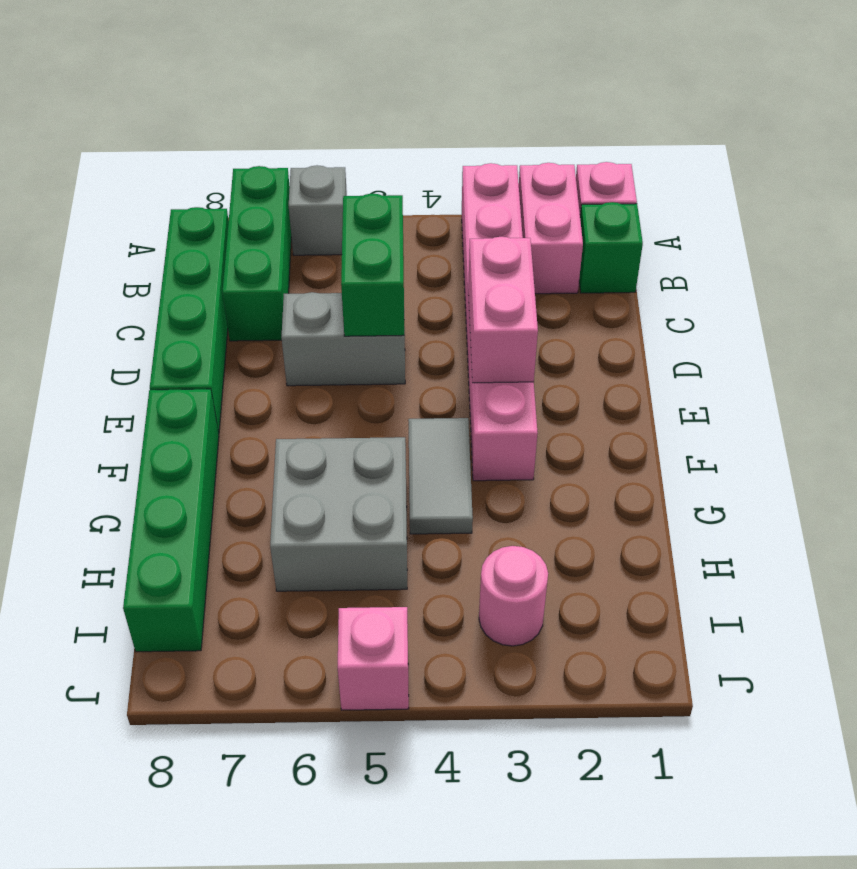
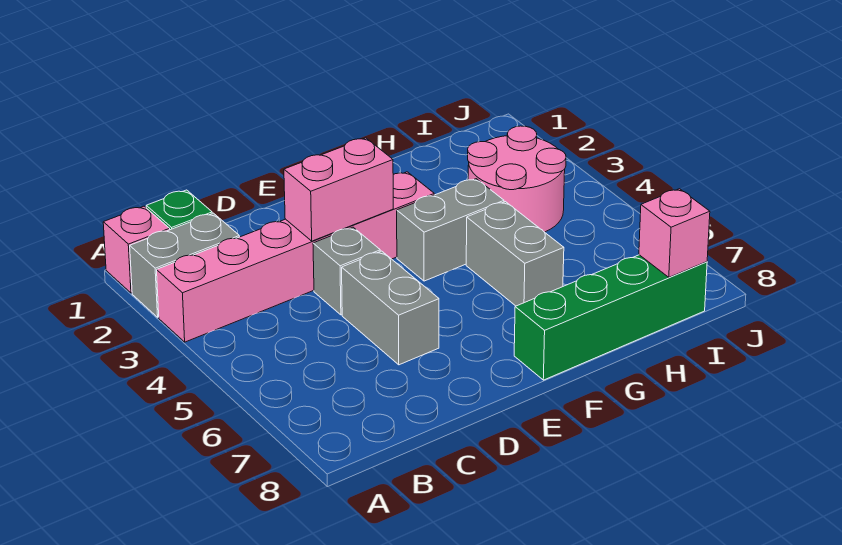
pink brick A2:B2 level 1 -> grey brick A2:B2 level 1
grey brick A6 level 1 -> grey brick D4 level 1
green brick A7:C7 level 1 -> none
green brick B8:E8 level 1 -> none
green brick C5:D5 level 2 -> none
grey tile F4:G4 level 1 -> grey brick F4:G4 level 1
grey brick G5:H6 level 1 -> grey brick G5:G6 level 1
pink round brick I3 level 1 -> pink round brick H3:I4 level 1
pink brick J5 level 1 -> pink brick I8 level 2

